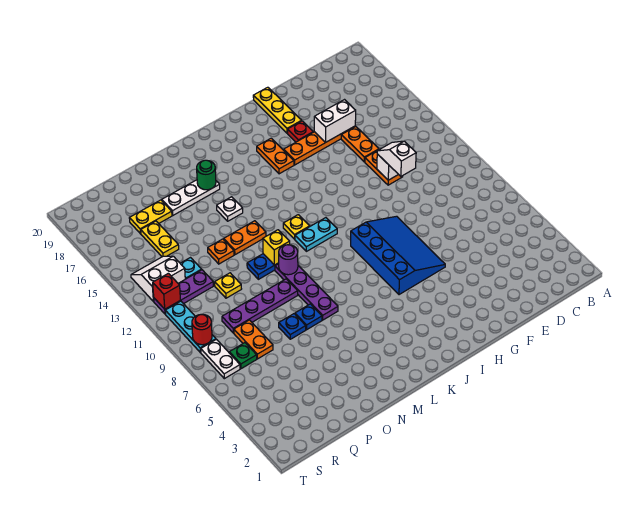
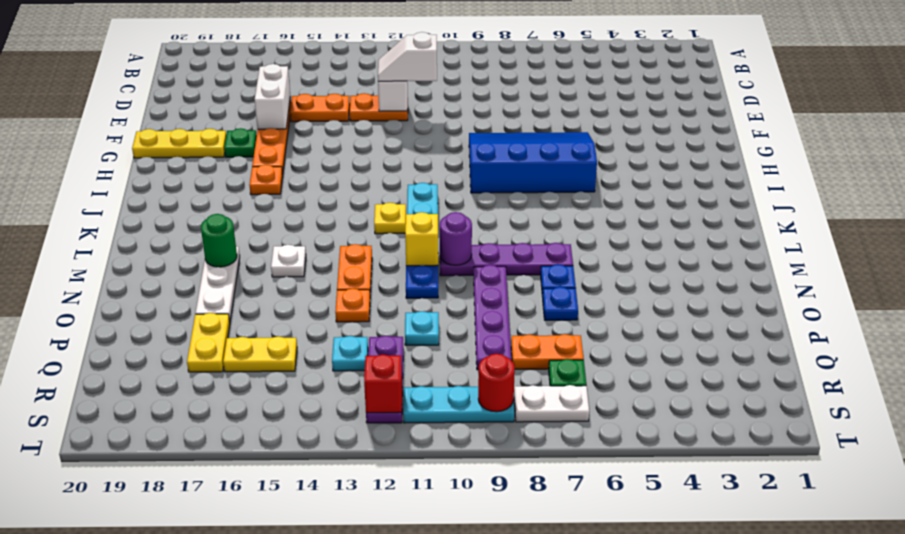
red plate G17 level 1 -> green plate G17 level 1
orange plate I16:I17 level 1 -> orange plate I16 level 1
yellow plate P11 level 1 -> cyan plate P11 level 1
white slope R13:S14 level 1 top 13 -> none

